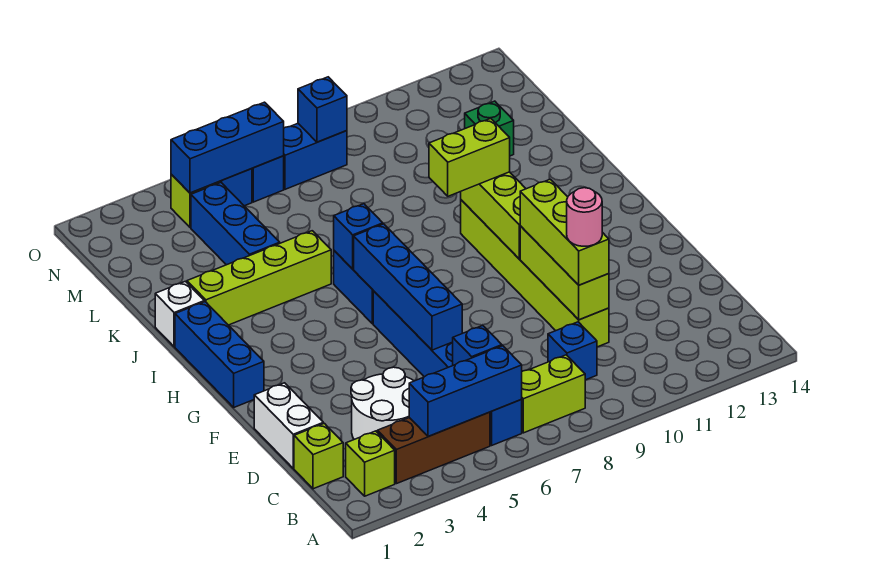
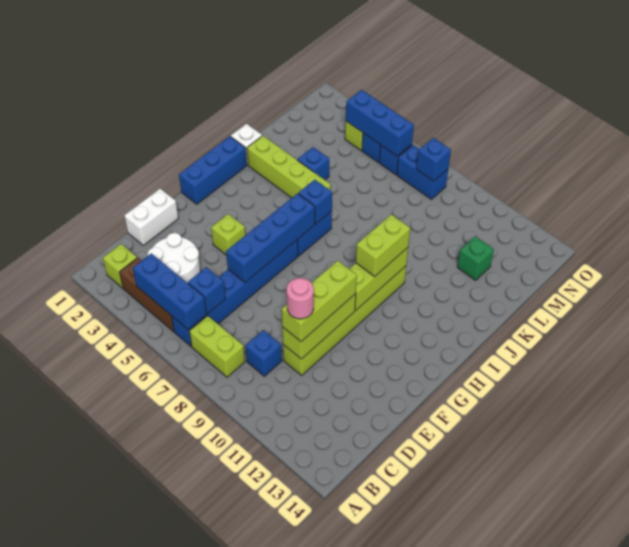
lime brick C1 level 1 -> lime brick F4 level 1
lime brick I9:I10 level 3 -> lime brick H10:I10 level 3
blue brick K4:M4 level 1 -> blue brick K4 level 1

